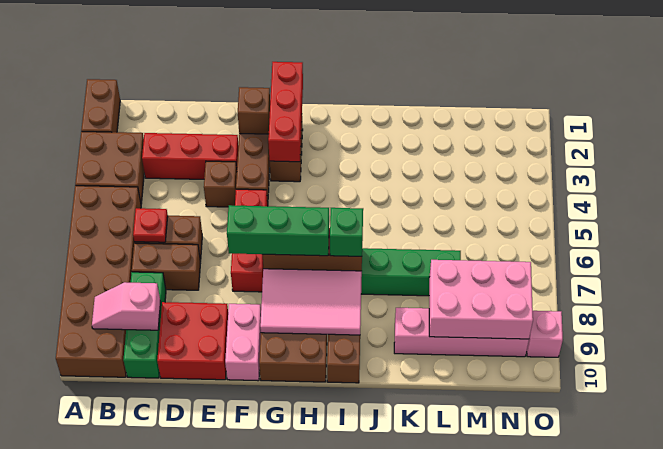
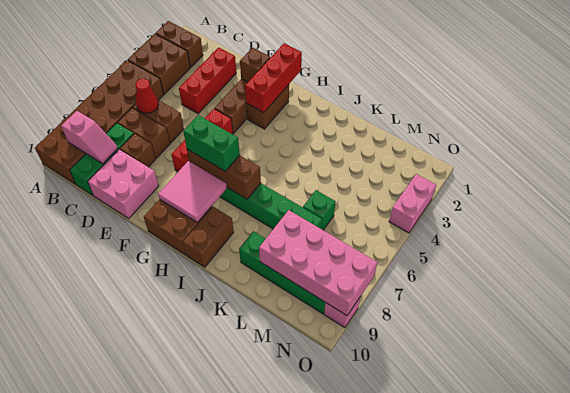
brown brick A1:A2 level 1 -> brown brick A2:B2 level 1
pink slope B9:C9 level 2 top C -> pink slope B9:C9 level 2 top B
red brick C3:E3 level 1 -> red brick D2:D4 level 1
red plate C6 level 2 -> red cone C6 level 2
red brick D9:E10 level 1 -> pink brick D9:E10 level 1
brown brick E4 level 1 -> brown brick D8 level 1
green brick F7:H7 level 3 -> green brick G7:H7 level 3
pink brick F9:F10 level 1 -> pink brick O3:O4 level 1
pink tile G8:I9 level 2 -> pink tile G8:H9 level 2
green brick I7 level 3 -> green brick L6 level 1
pink brick K9:N9 level 1 -> green brick K9:N9 level 1
pink brick L8:N9 level 2 -> pink brick L8:O9 level 2

